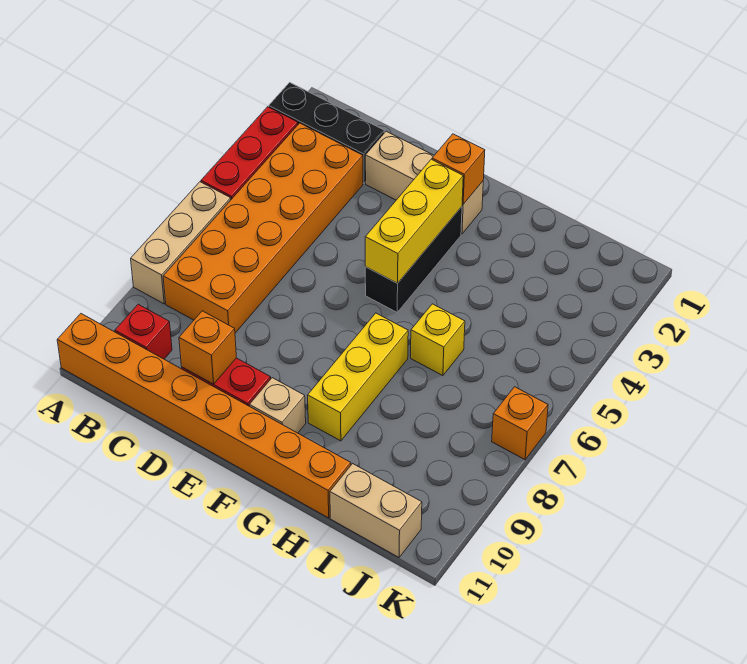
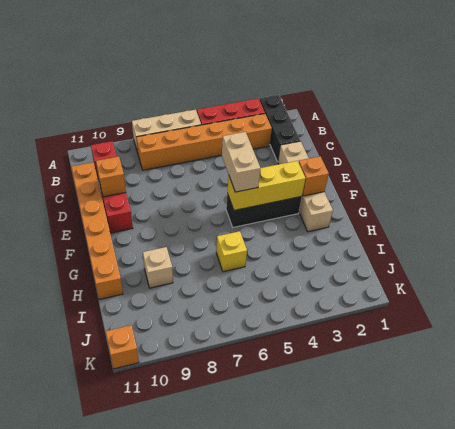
orange brick A11:H11 level 1 -> orange brick C11:H11 level 1
orange brick B3:C8 level 1 -> orange brick B3:B8 level 1
tan brick D2:F2 level 1 -> tan brick D2:G2 level 1
tan brick F10 level 1 -> tan brick H9 level 1
yellow brick G7:G9 level 1 -> none
tan brick I11:J11 level 1 -> tan brick E5:F5 level 3
orange brick K7 level 1 -> orange brick K11 level 1

